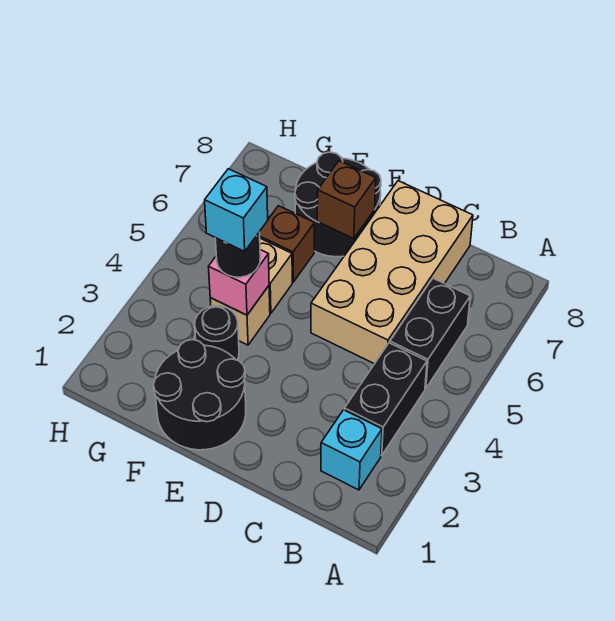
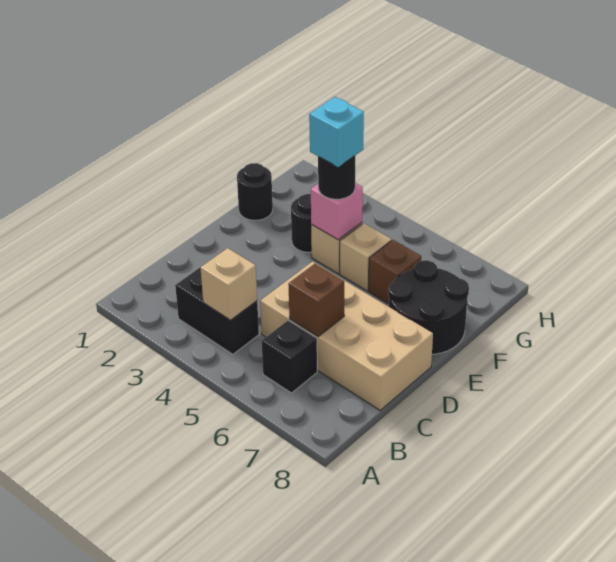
cyan brick B2 level 1 -> none
none -> tan brick B4 level 2
black brick B5:B6 level 1 -> black brick B6 level 1
black round brick E1:F2 level 1 -> black round brick F1 level 1
brown brick E7 level 2 -> brown brick C6 level 2

